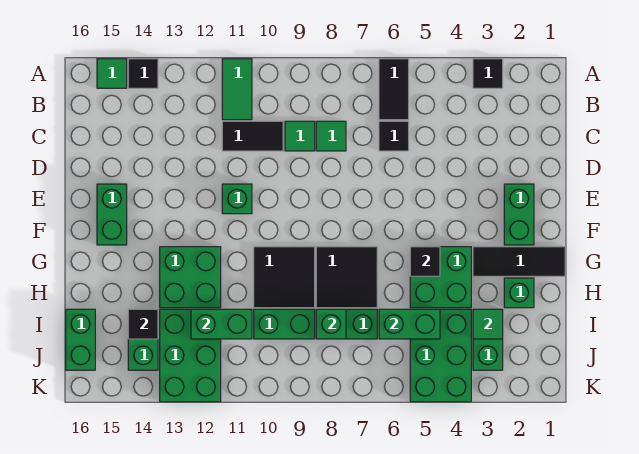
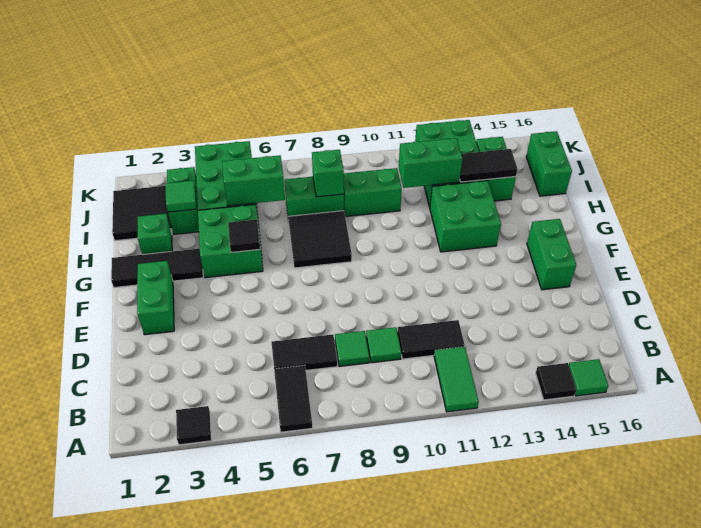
black tile C6 level 1 -> black tile C6:C7 level 1
green brick E11 level 1 -> none
black tile G9:H10 level 1 -> black tile I1:J2 level 1
black tile I14 level 2 -> black tile I13:I14 level 2

